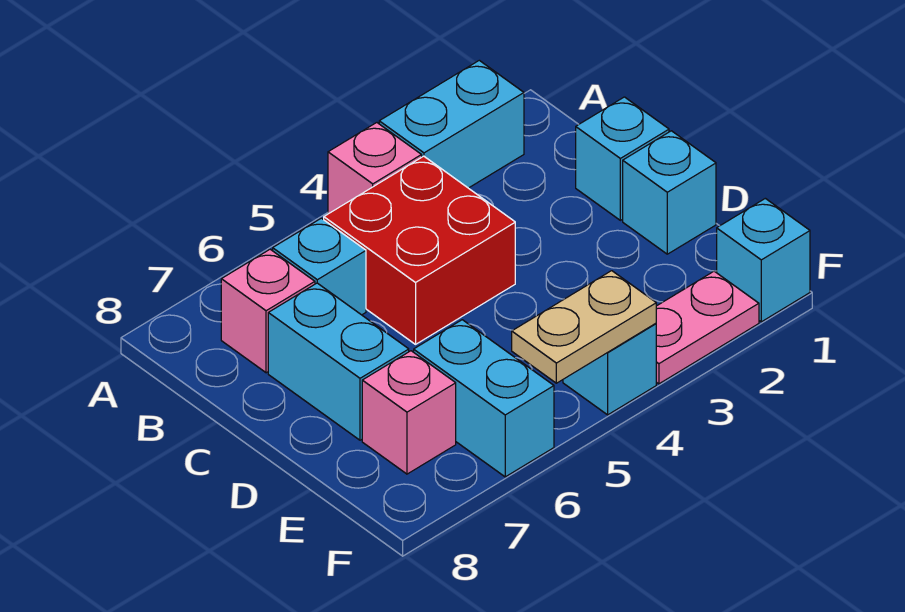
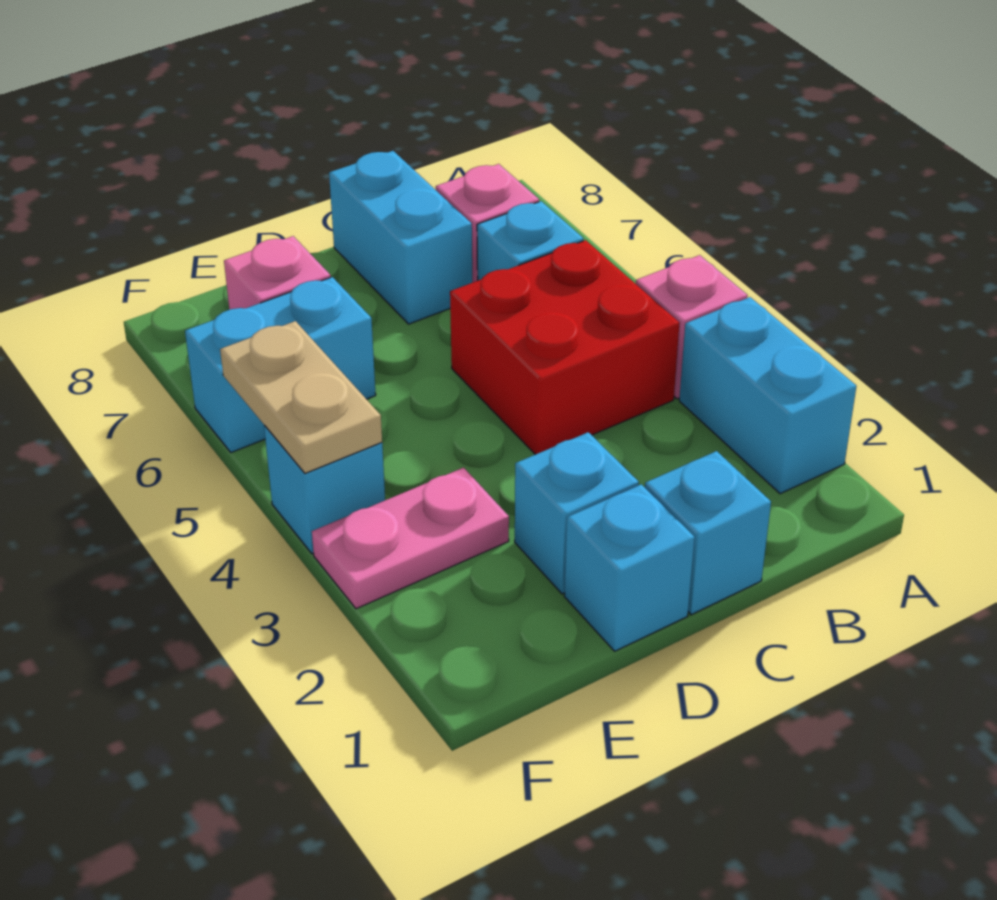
cyan brick C7:D7 level 1 -> cyan brick C7:C8 level 1
cyan brick F1 level 1 -> cyan brick D2 level 1
pink plate F2:F3 level 1 -> pink plate E3:F3 level 1

